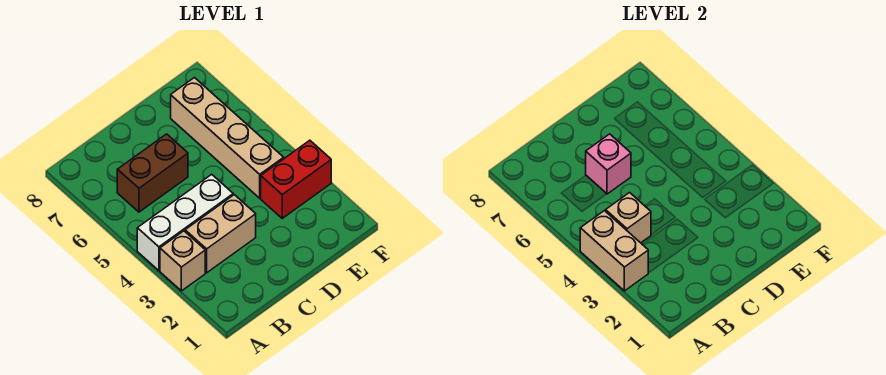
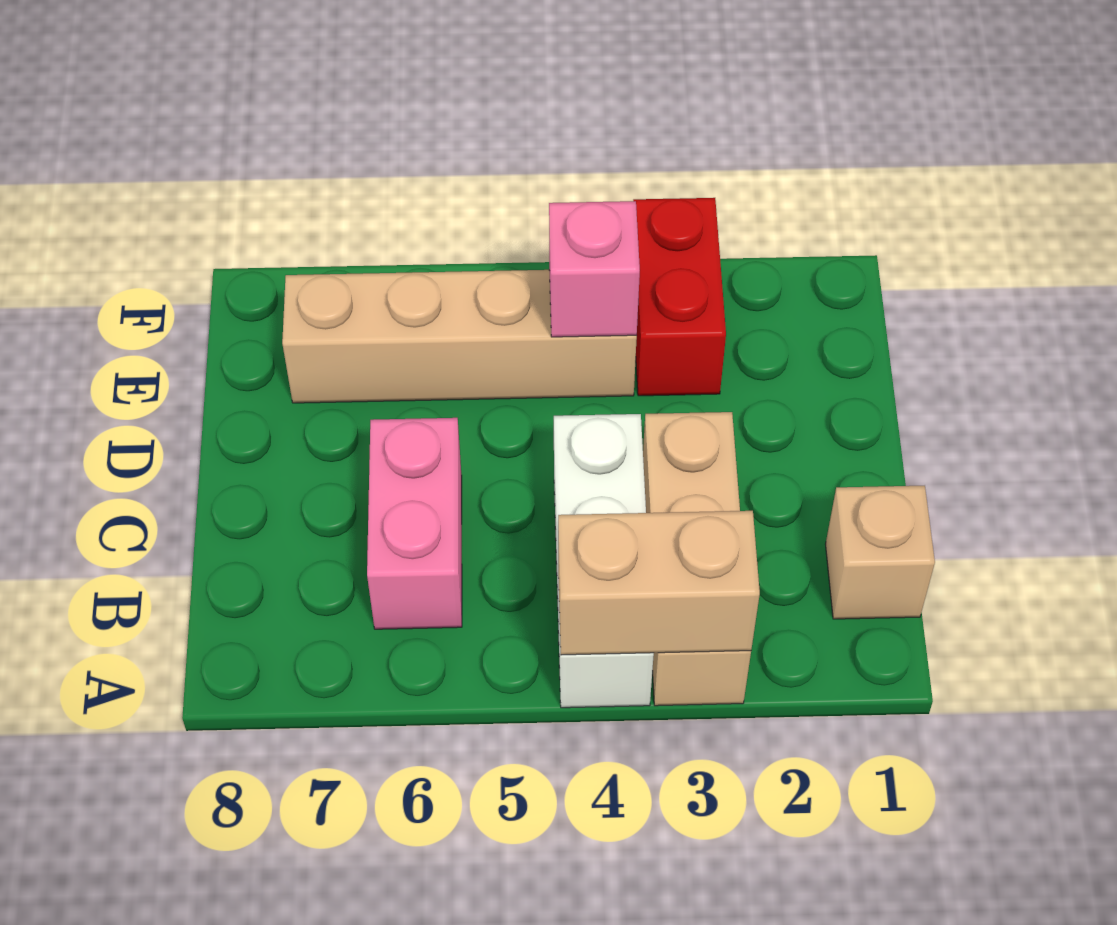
tan brick B4 level 2 -> tan brick B1 level 1
brown brick B6:C6 level 1 -> pink brick B6:C6 level 1
pink brick C6 level 2 -> pink brick E4 level 2

